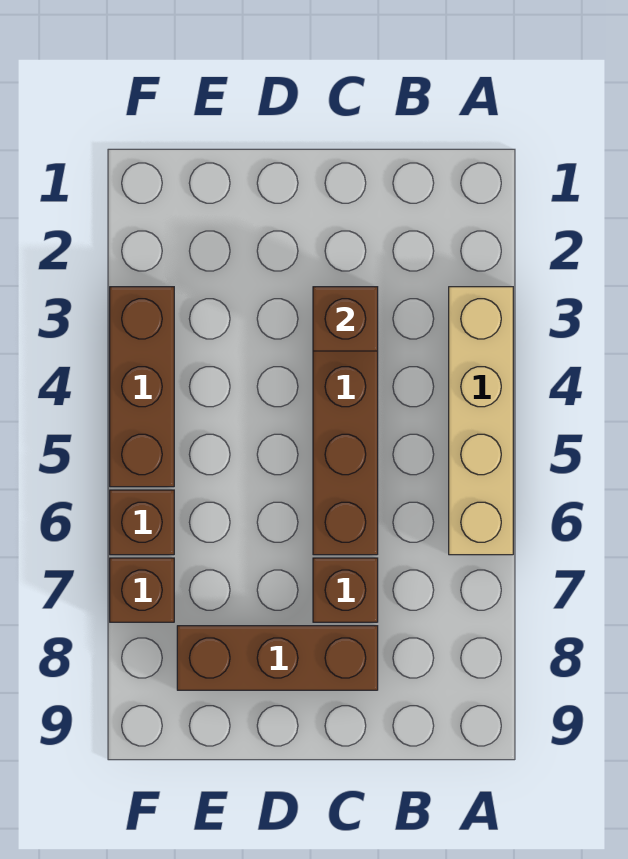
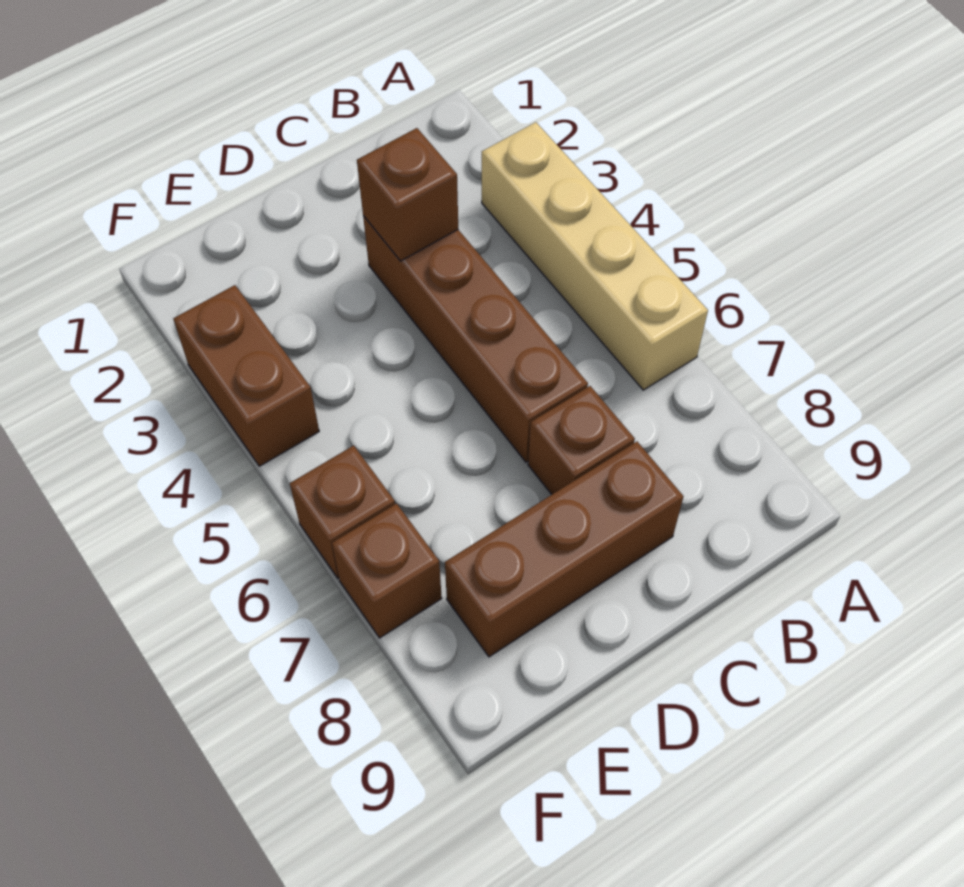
brown brick F3:F5 level 1 -> brown brick F3:F4 level 1

